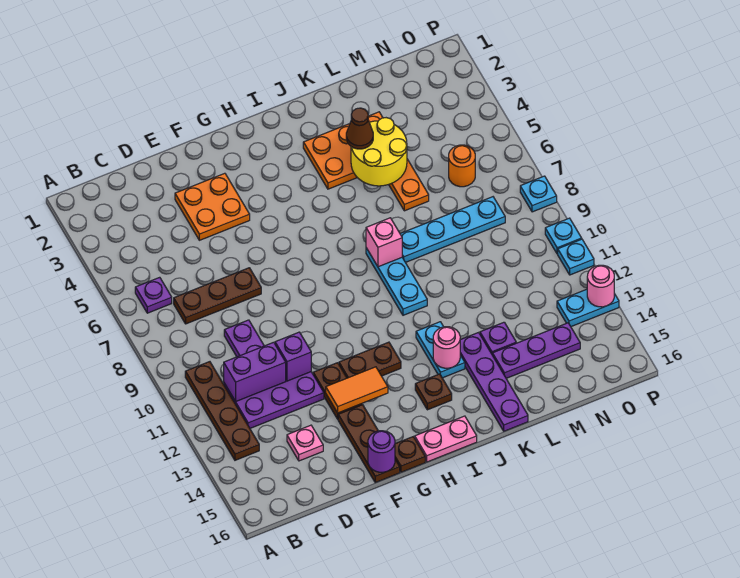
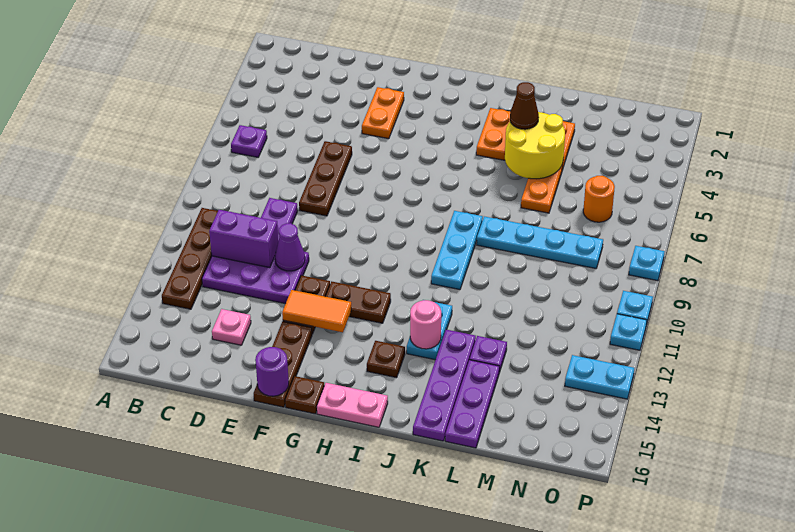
brown plate C7:E7 level 1 -> brown plate E6:E8 level 1
orange plate E3:F4 level 1 -> orange plate F3:F4 level 1
purple brick E11 level 2 -> purple cone E11 level 2
pink brick J8 level 2 -> none
purple plate L14:N14 level 1 -> purple plate L14:L16 level 1
pink round brick P13 level 2 -> none

